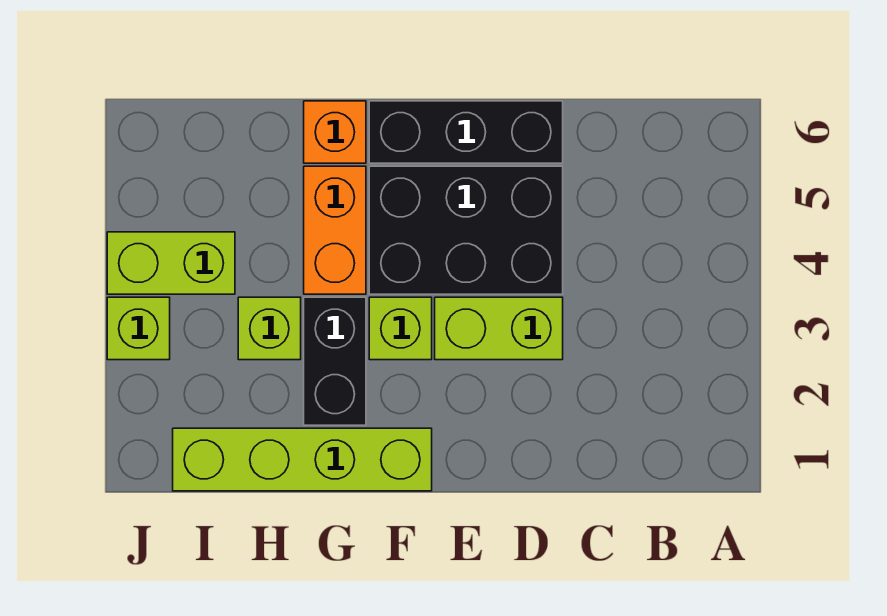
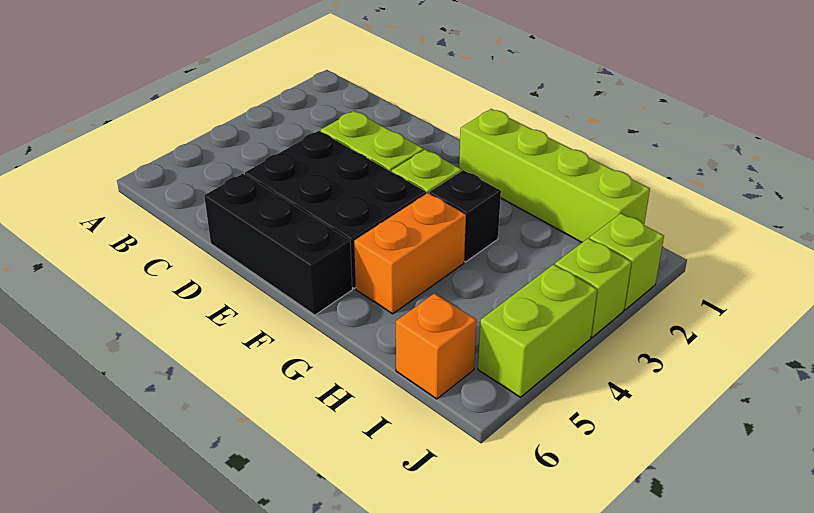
black brick G2:G3 level 1 -> black brick G3 level 1
orange brick G6 level 1 -> orange brick I6 level 1
lime brick H3 level 1 -> lime brick J2 level 1
lime brick I4:J4 level 1 -> lime brick J4:J5 level 1

